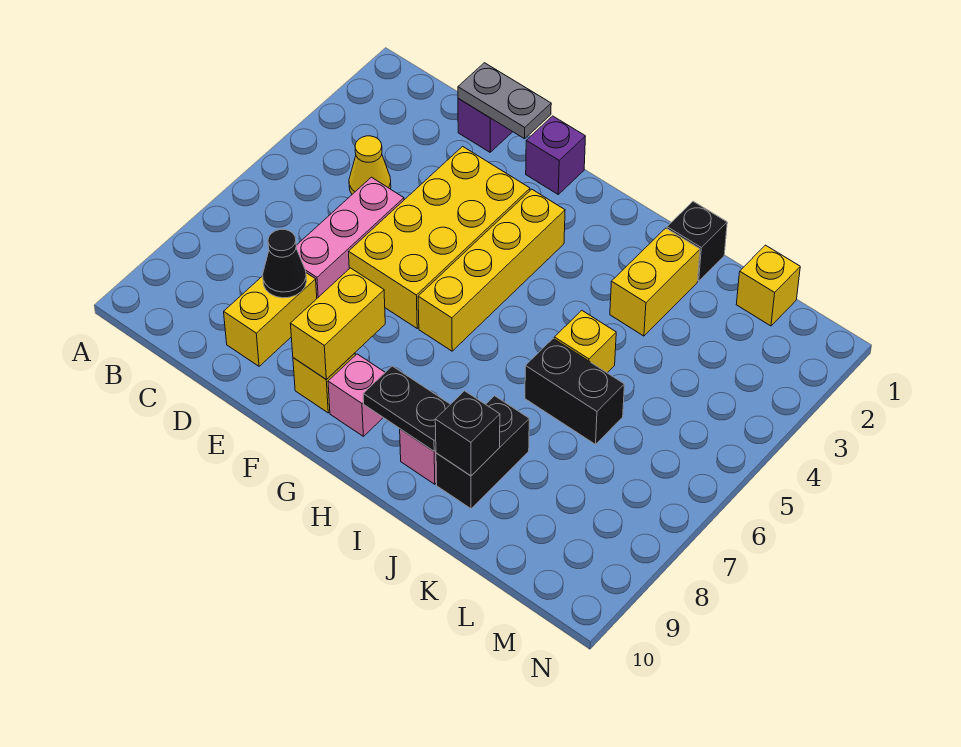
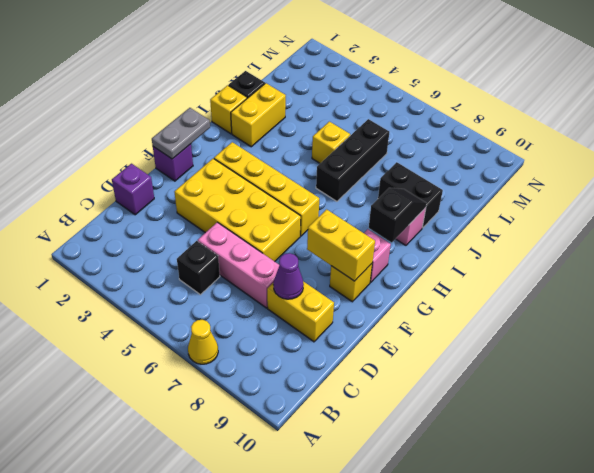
yellow cone C4 level 1 -> yellow cone A7 level 1
grey plate D1:E1 level 2 -> grey plate F1:G1 level 2
black cone D8 level 2 -> purple cone D8 level 2
black plate H9:I9 level 2 -> black slope H9:I9 level 2 top H
yellow brick J2:J3 level 1 -> yellow brick I2:J2 level 1
black brick J6:K6 level 1 -> black brick I6:K6 level 1
black brick J9 level 2 -> black brick C5 level 1
yellow brick L1 level 1 -> yellow brick I1 level 1

